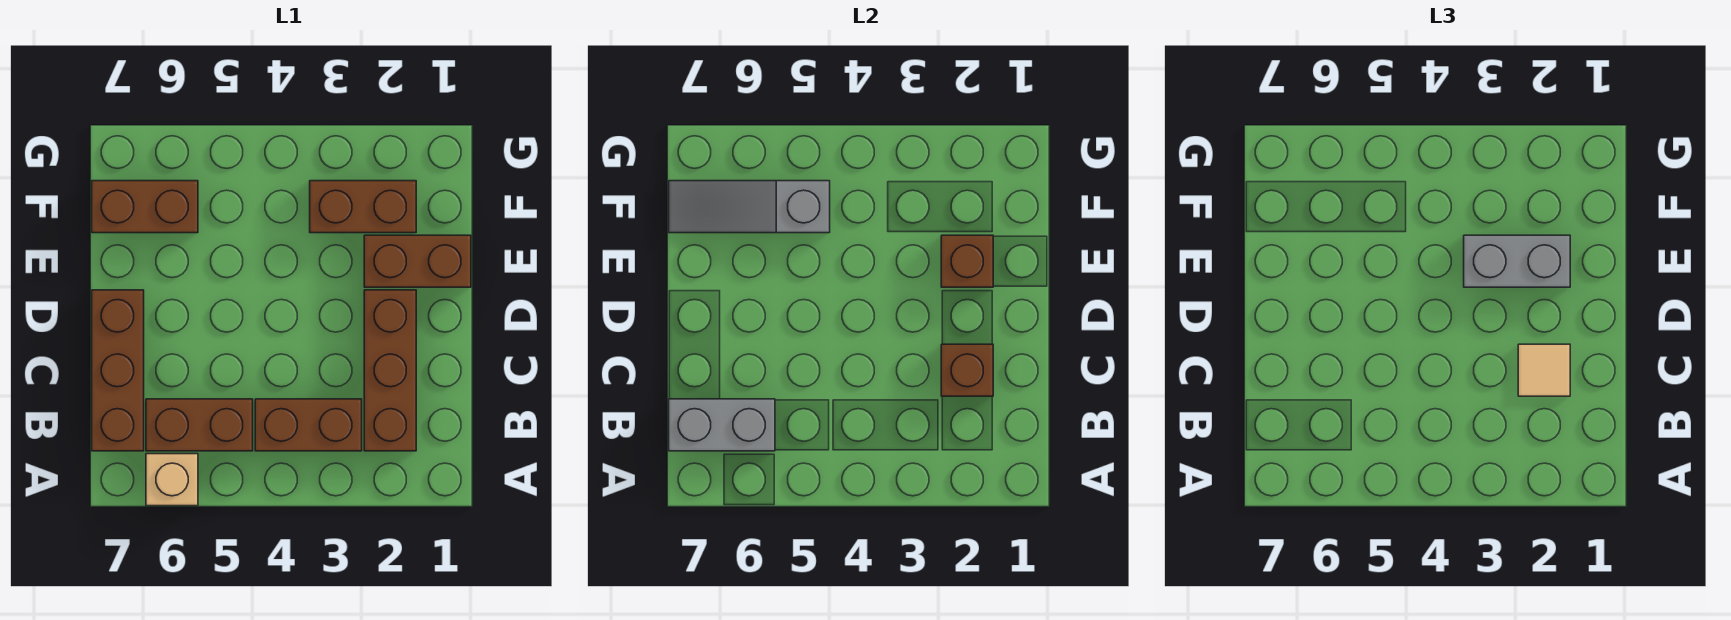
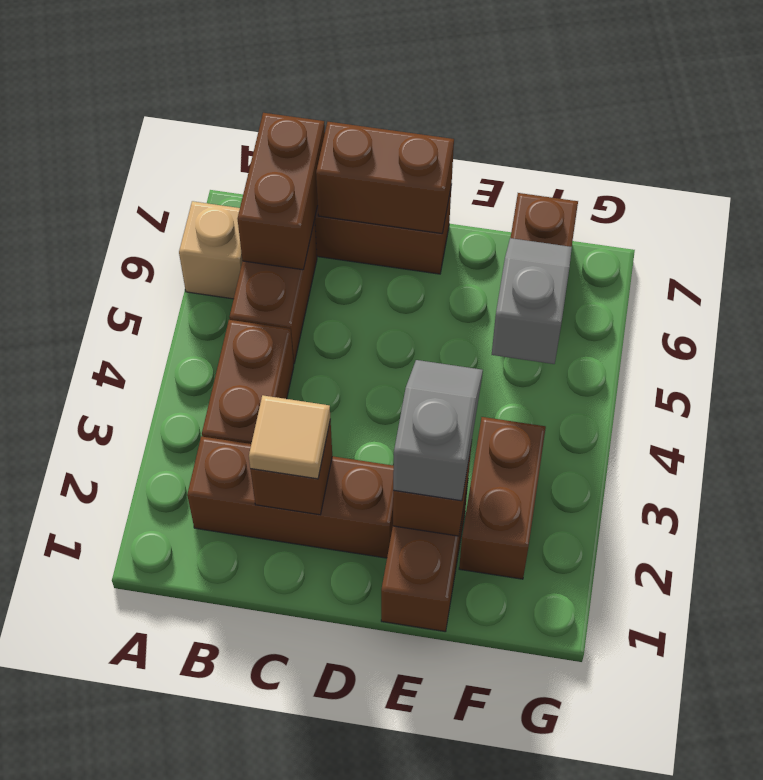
grey brick B6:B7 level 2 -> brown brick B6:B7 level 2
none -> brown brick C7:D7 level 2
grey brick E2:E3 level 3 -> grey slope E2:E3 level 3 top 2
grey slope F5:F7 level 2 top 5 -> grey slope F5:F6 level 2 top 5

